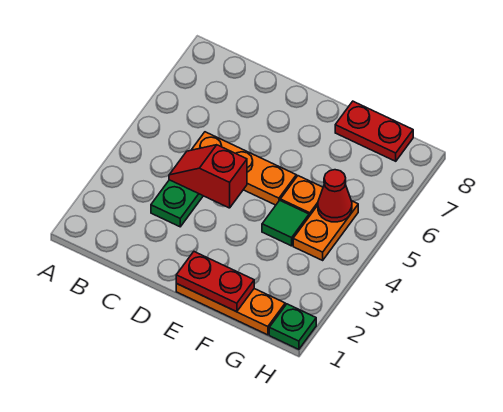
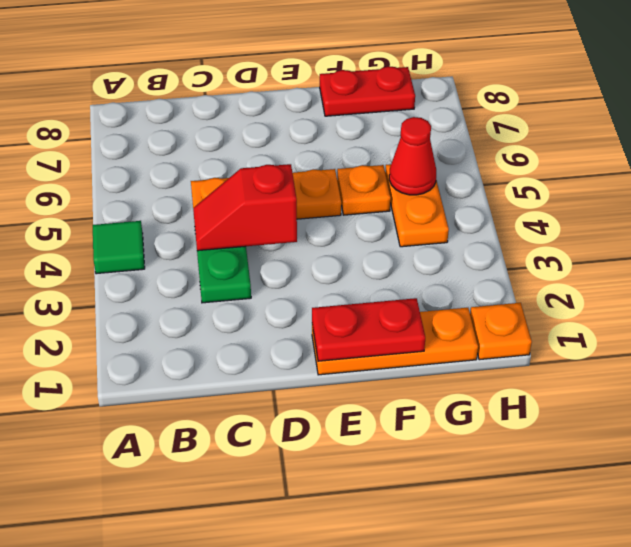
green tile F4 level 1 -> green tile A4 level 1
green plate H1 level 1 -> orange plate H1 level 1

